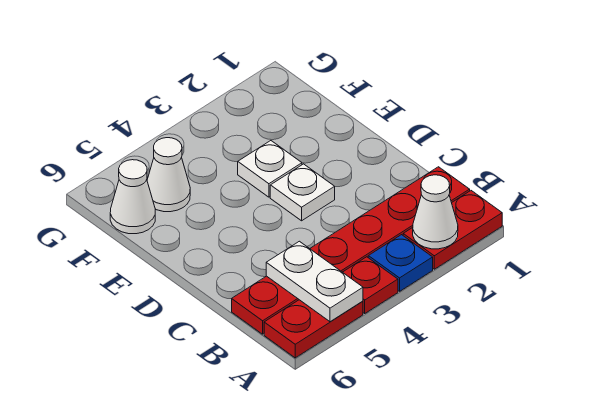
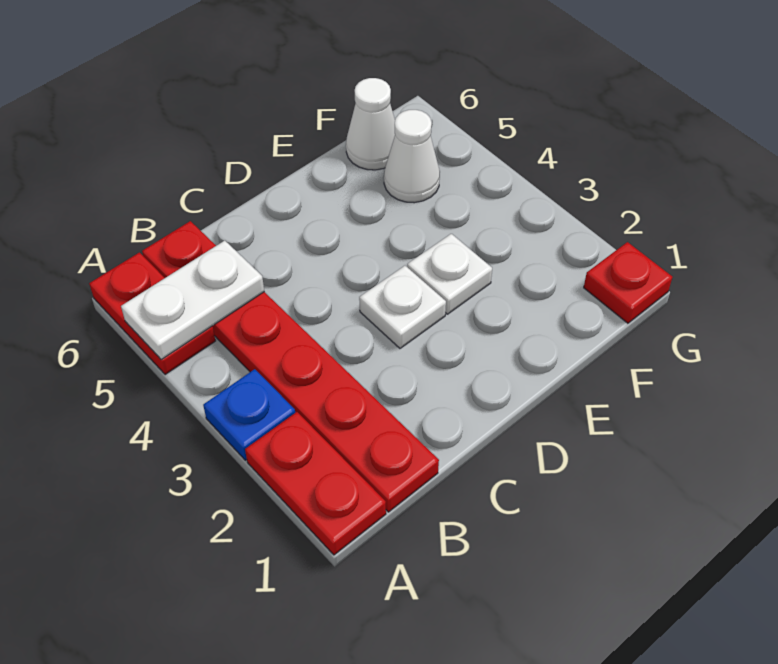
white cone A2 level 2 -> none
red plate A4 level 1 -> red plate G1 level 1

